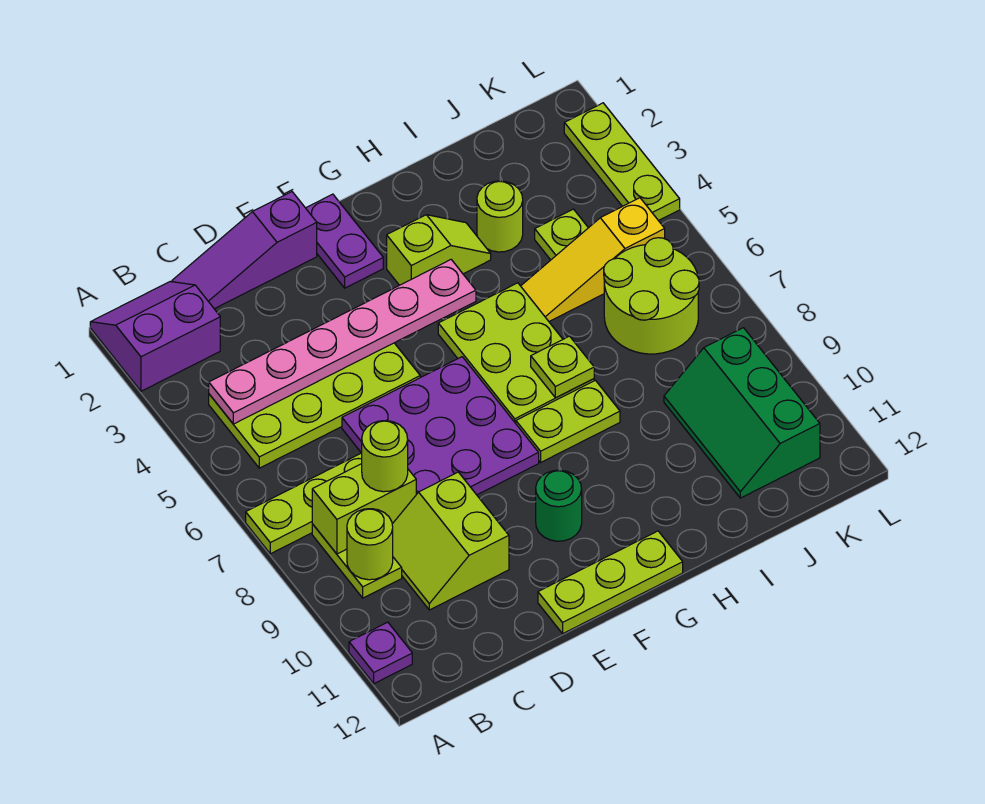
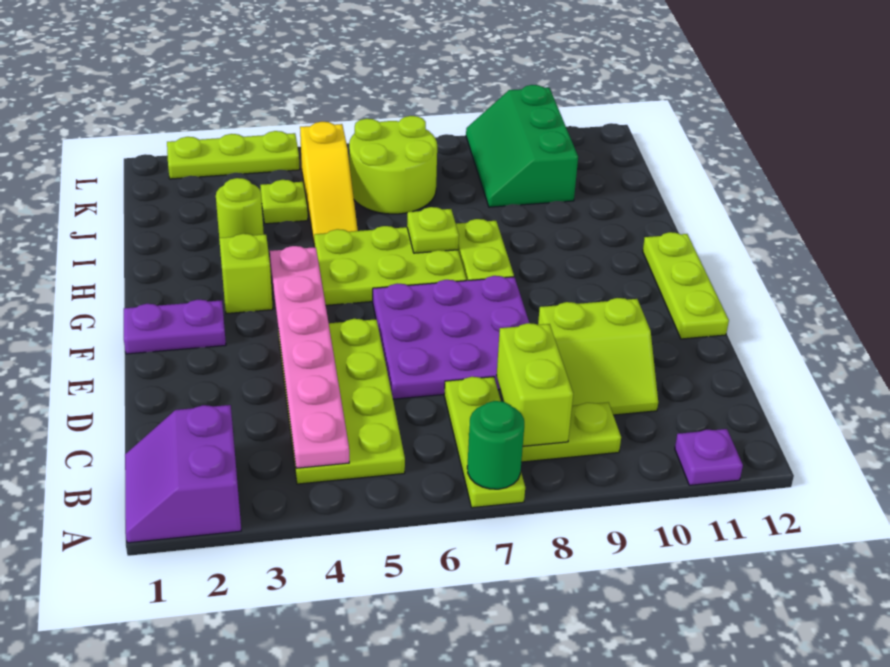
lime round brick B9 level 2 -> none
purple slope C1:E1 level 1 top E -> none
lime round brick C8 level 3 -> none
green round brick F10 level 1 -> green round brick A7 level 2
green slope J9:K11 level 1 top K -> green slope J9:L10 level 1 top 10

